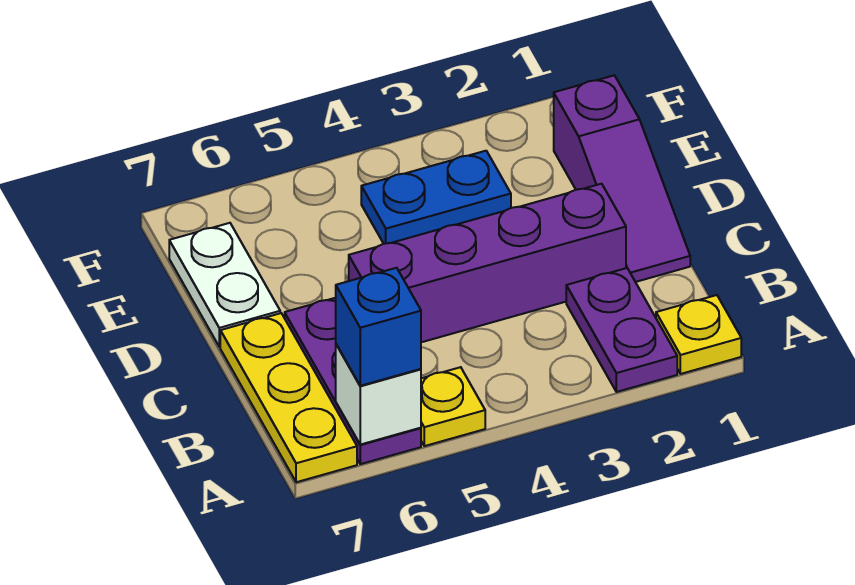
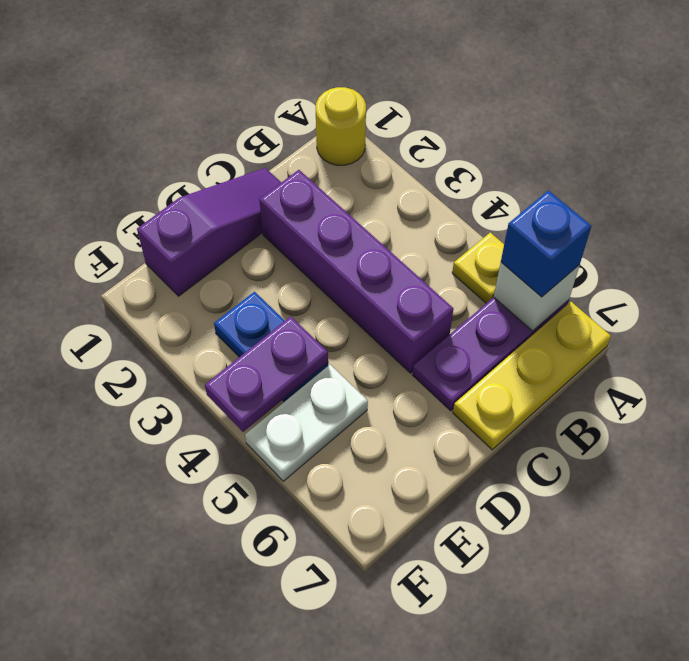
yellow plate A1 level 1 -> yellow round brick A1 level 1
purple plate A2:B2 level 1 -> purple plate E4:F4 level 2
white plate D7:E7 level 1 -> white plate E5:F5 level 1

